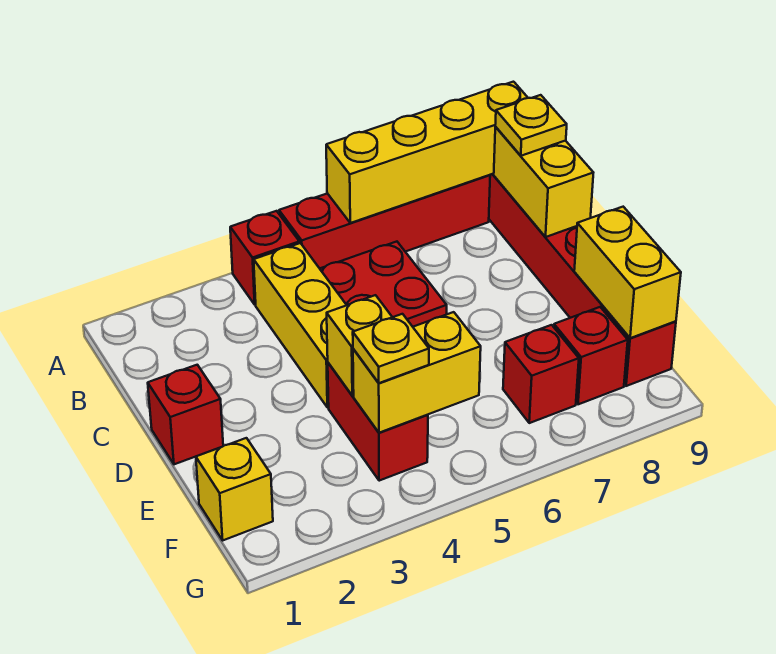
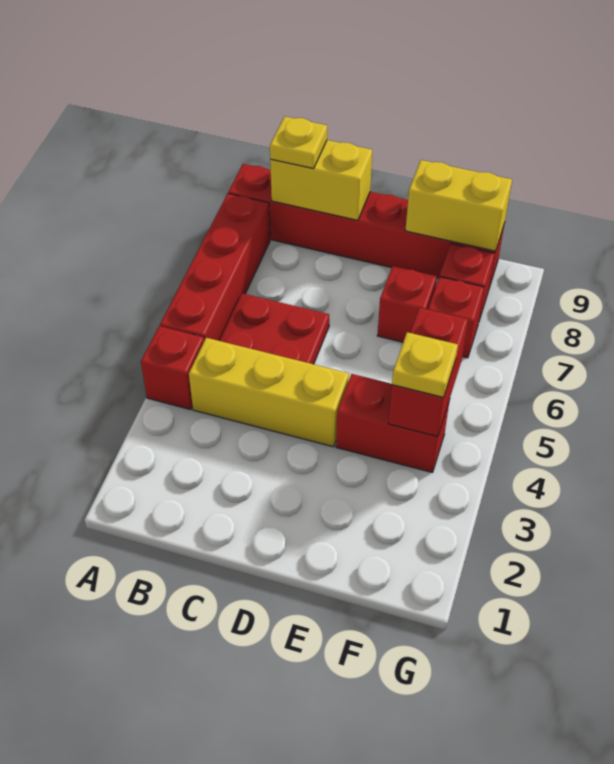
yellow brick A6:A9 level 2 -> none
red brick D1 level 1 -> red brick E7 level 1
yellow brick E4 level 2 -> none
yellow brick F1 level 1 -> none
yellow brick F4:F5 level 2 -> red brick F4:F5 level 2

